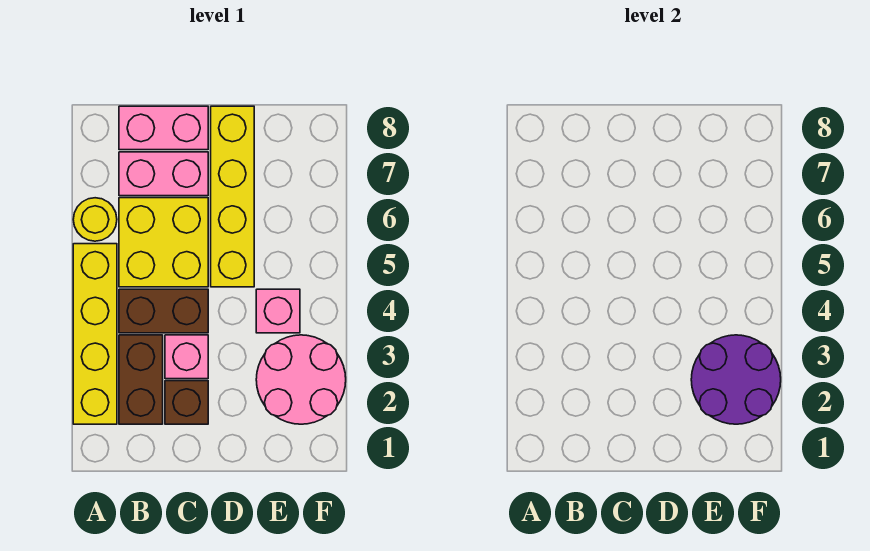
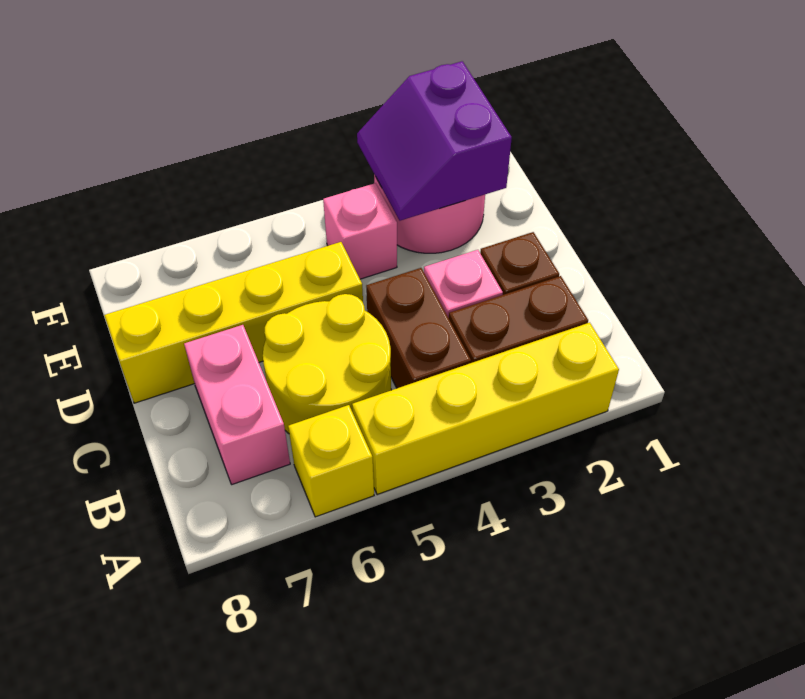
yellow round brick A6 level 1 -> yellow brick A6 level 1
yellow brick B5:C6 level 1 -> yellow round brick B5:C6 level 1
pink brick B8:C8 level 1 -> none
purple round brick E2:F3 level 2 -> purple slope E2:F3 level 2 top 2

